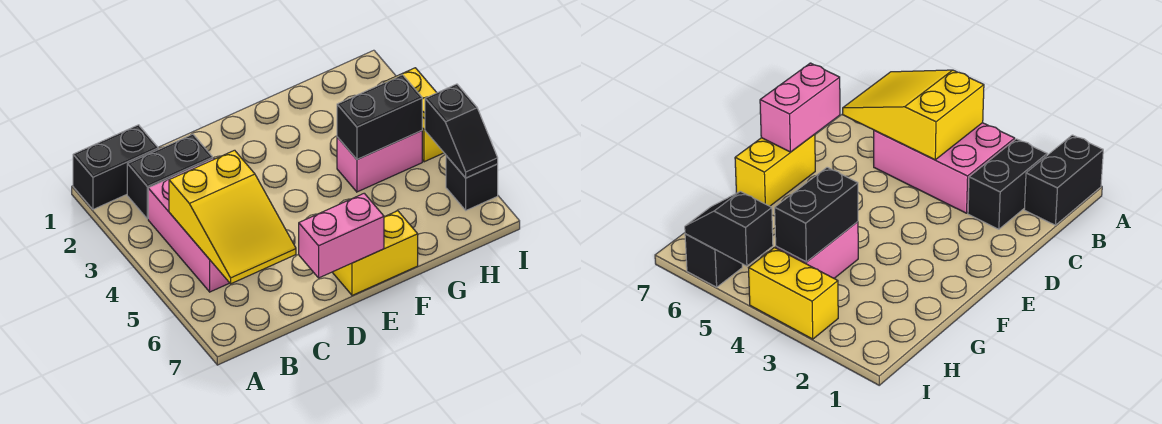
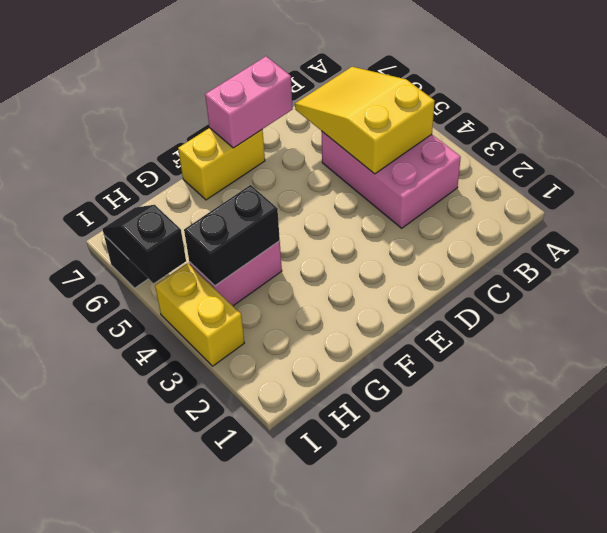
black brick A1:B1 level 1 -> none
black brick B2:C2 level 1 -> none

